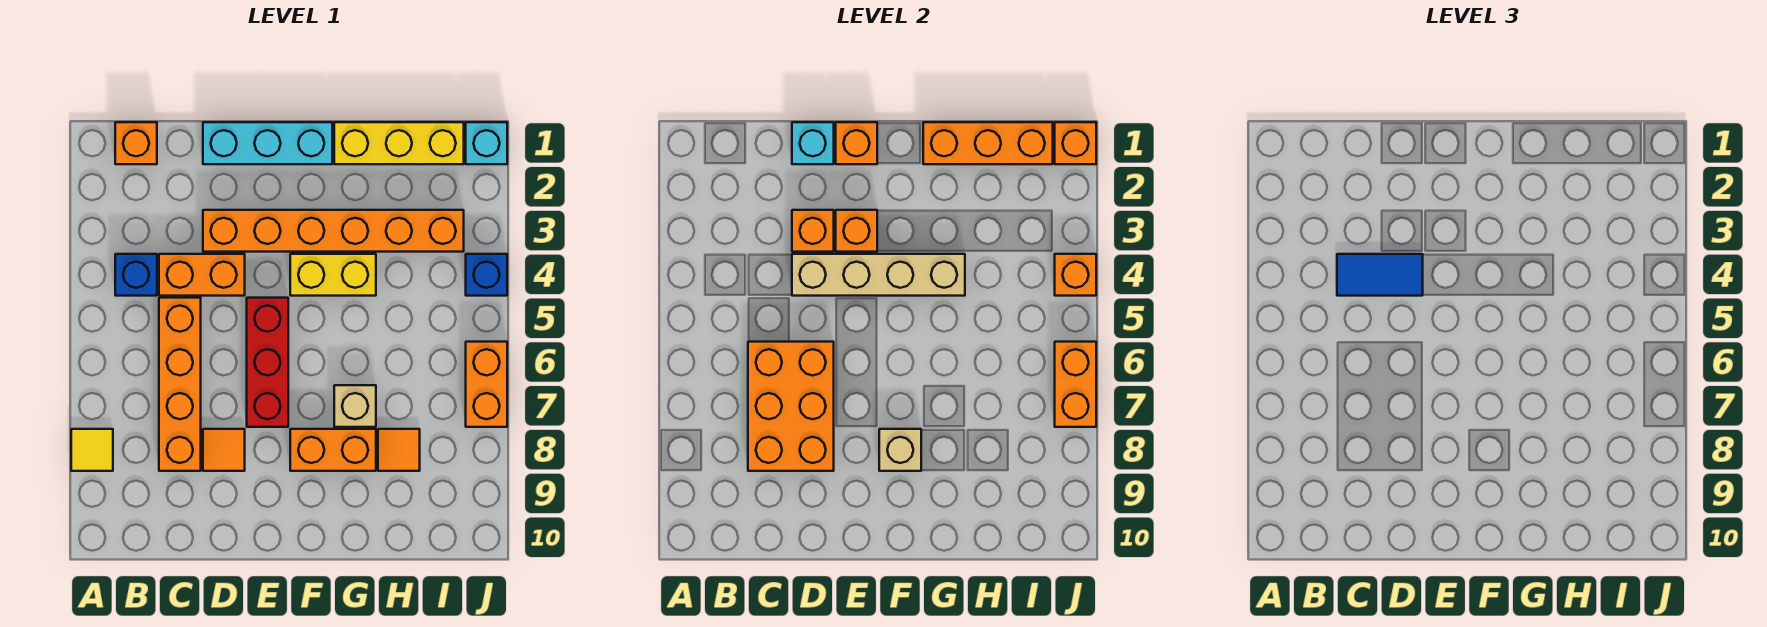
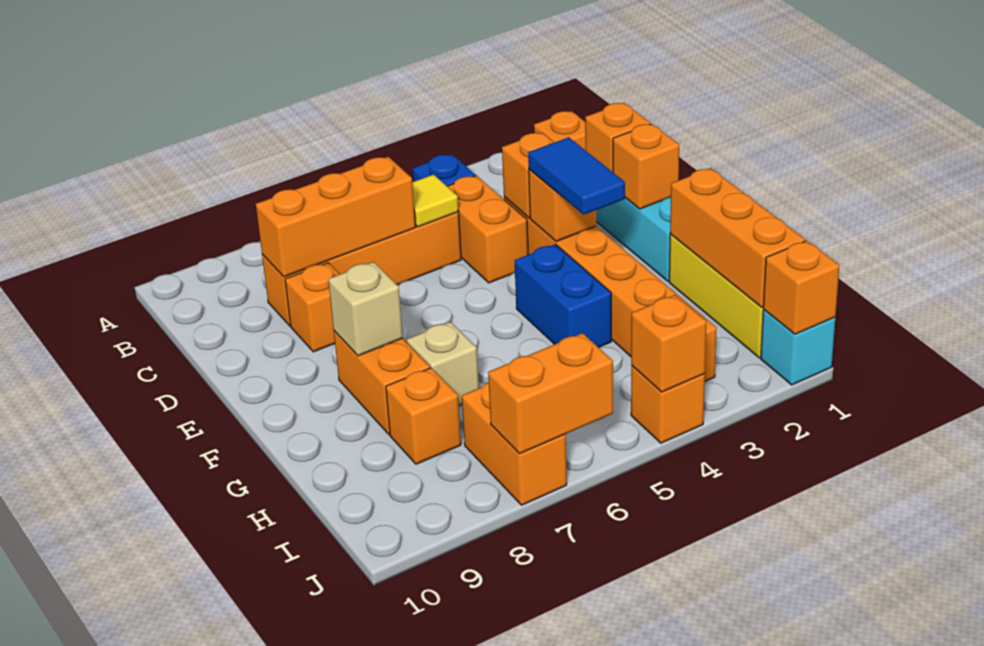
yellow tile A8 level 1 -> yellow tile C5 level 2
blue tile C4:D4 level 3 -> blue tile E3:F3 level 3
orange brick C6:D8 level 2 -> orange brick C6:C8 level 2
cyan brick D1 level 2 -> orange brick D1 level 2
tan brick D4:G4 level 2 -> none
orange tile D8 level 1 -> orange brick D8 level 1
red brick E5:E7 level 1 -> none
yellow brick F4:G4 level 1 -> blue brick F4:G4 level 1
orange tile H8 level 1 -> orange brick H8 level 1
blue brick J4 level 1 -> orange brick J4 level 1
orange brick J6:J7 level 1 -> orange brick I7:J7 level 1

